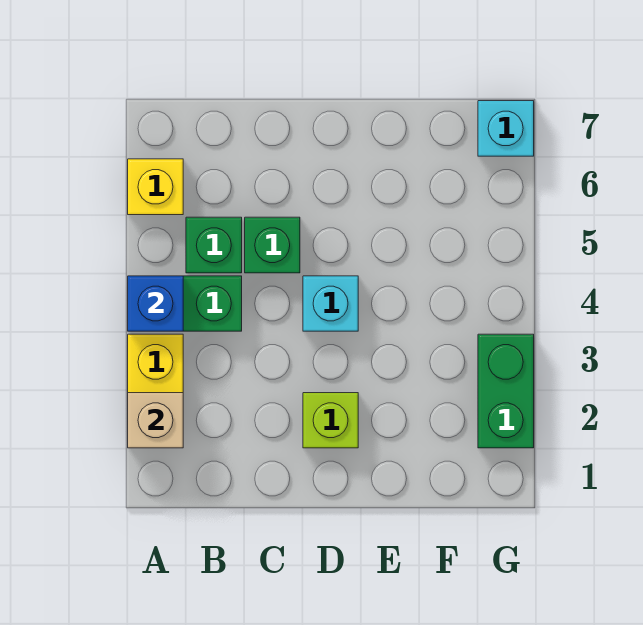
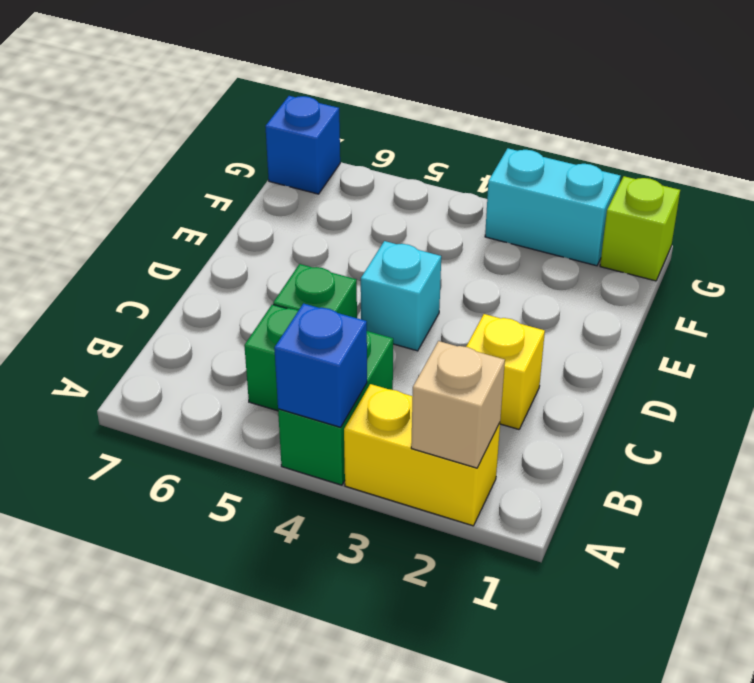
yellow brick A6 level 1 -> yellow brick C2 level 1
lime brick D2 level 1 -> lime brick G1 level 1
green brick G2:G3 level 1 -> cyan brick G2:G3 level 1
cyan brick G7 level 1 -> blue brick G7 level 1

